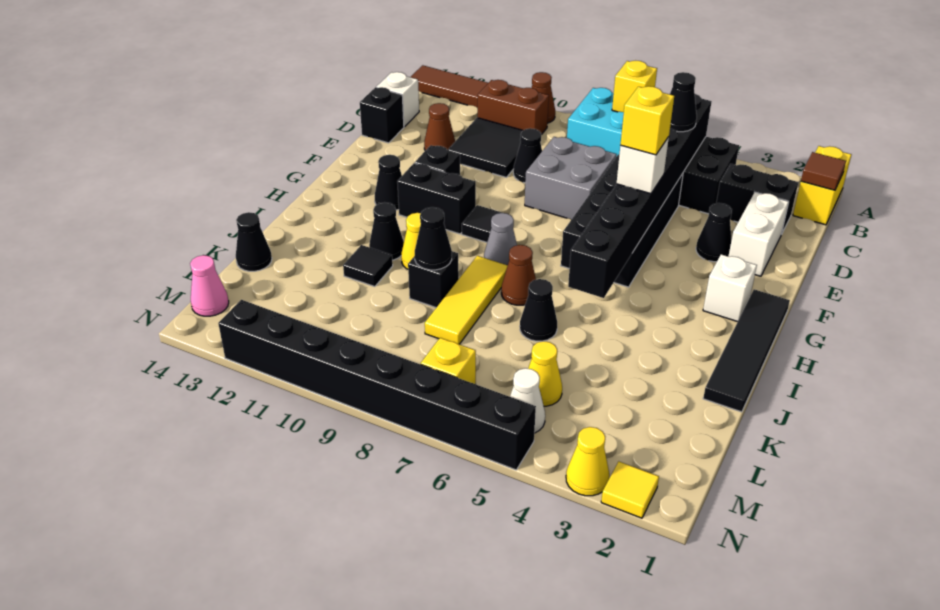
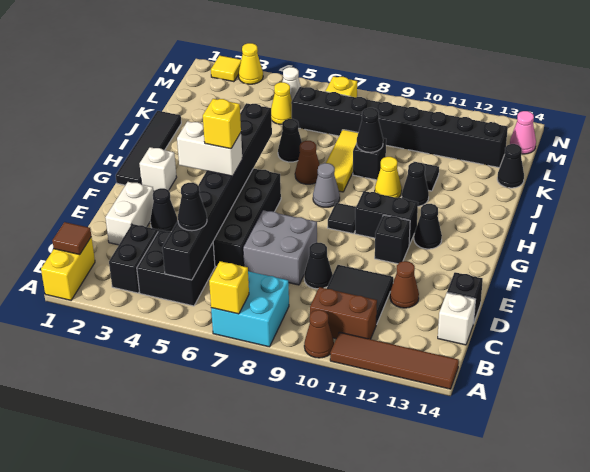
black brick C2:C3 level 1 -> black brick B3:C3 level 1
white brick F5 level 3 -> white brick F4:F5 level 3
black brick N5:N12 level 1 -> black brick L6:L13 level 1

